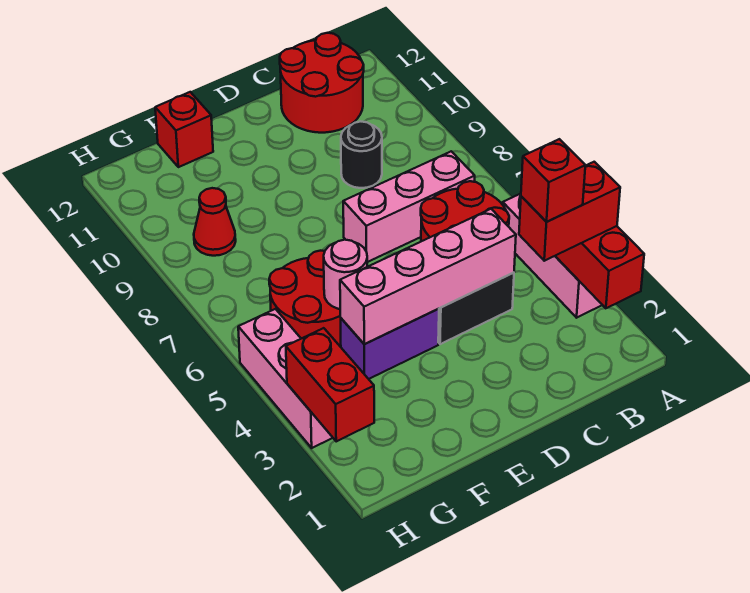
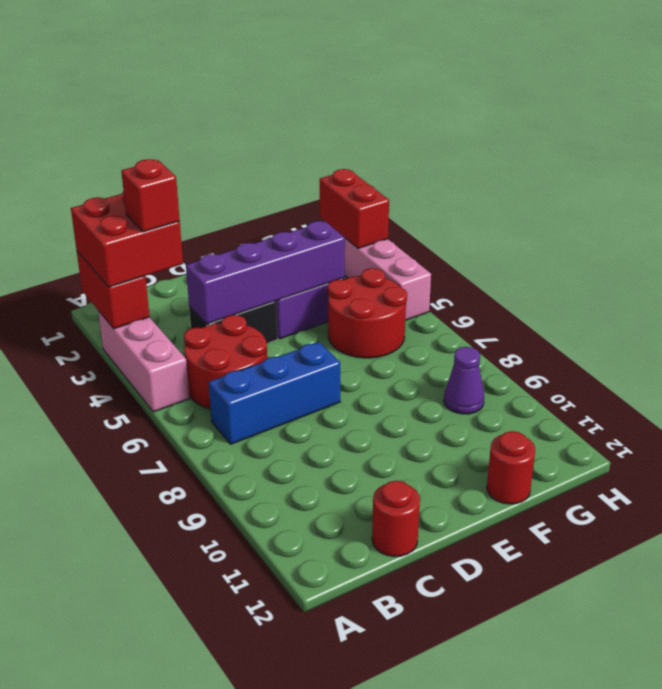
red brick A3:B3 level 3 -> red brick A2:B3 level 3
pink brick B7:D7 level 1 -> blue brick B7:D7 level 1
red round brick B11:C12 level 1 -> red round brick C12 level 1
pink brick C4:F4 level 2 -> purple brick C4:F4 level 2
black round brick C9 level 1 -> none
pink round brick F5 level 2 -> none
red brick F12 level 1 -> red round brick F12 level 1
red cone G9 level 1 -> purple cone G9 level 1

